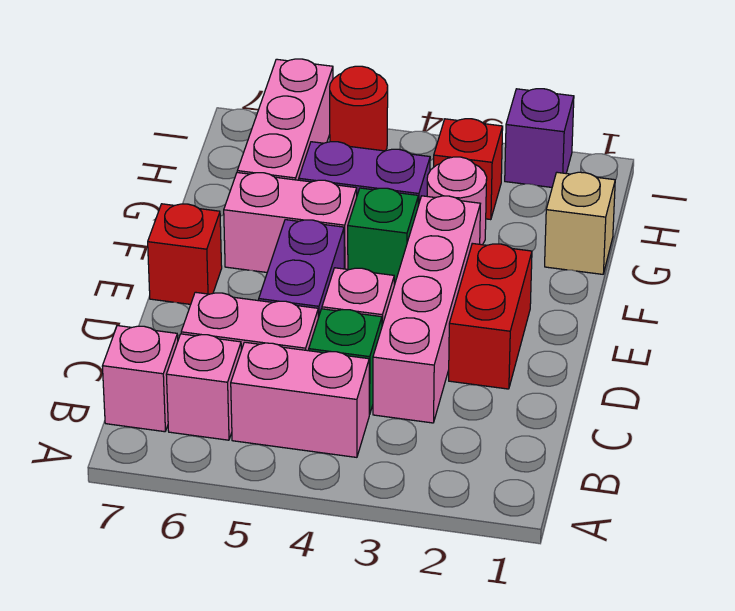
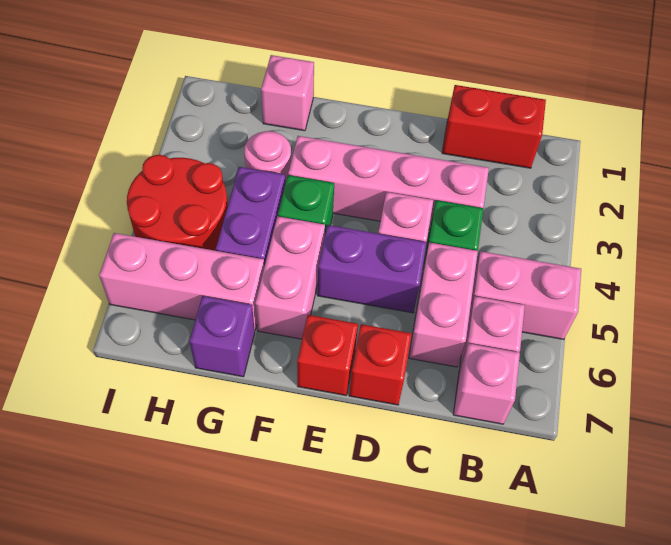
pink brick B4:B5 level 1 -> pink brick A5:B5 level 1
red brick D2:E2 level 1 -> red brick B1:C1 level 1
tan brick G1 level 1 -> pink brick G1 level 1
red brick H3 level 1 -> red brick D7 level 1
purple brick I2 level 1 -> purple brick G7 level 1
red round brick I5 level 1 -> red round brick H4:I5 level 1

